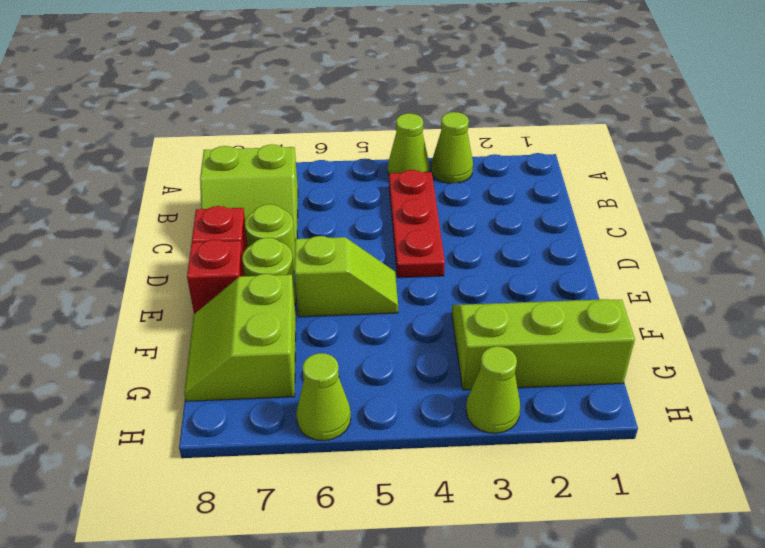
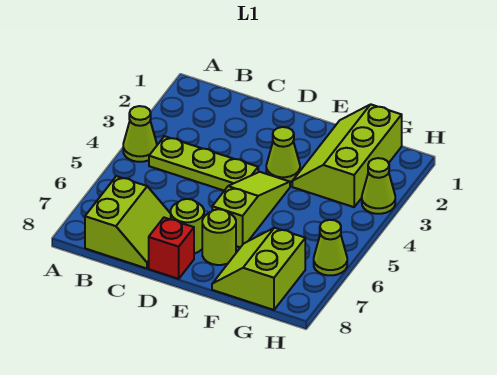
lime cone A3 level 1 -> lime cone E3 level 1
red plate B4:D4 level 1 -> lime plate B4:D4 level 1
lime slope E5:E6 level 1 top 6 -> lime slope E4:E6 level 1 top 6
red brick E8 level 1 -> none
lime slope F7:G8 level 1 top 7 -> lime slope F7:G8 level 1 top G

